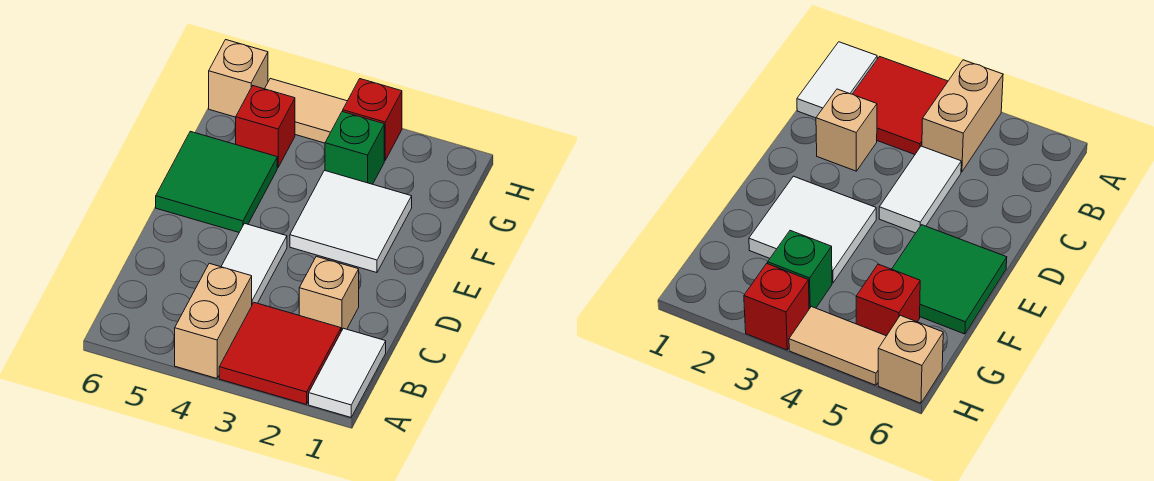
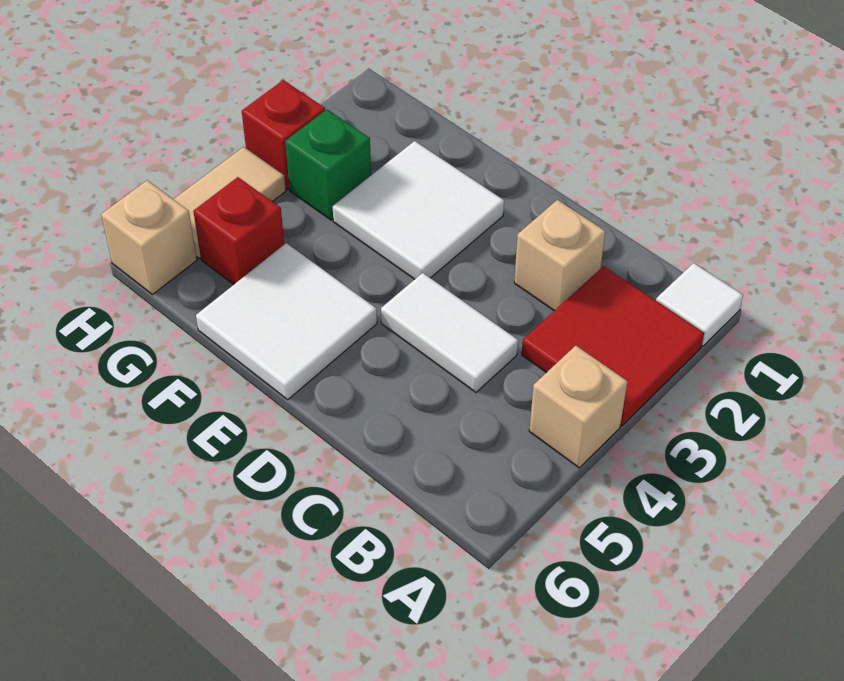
white tile A1:B1 level 1 -> white tile A1 level 1
tan brick A4:B4 level 1 -> tan brick A4 level 1
green tile E5:F6 level 1 -> white tile E5:F6 level 1

